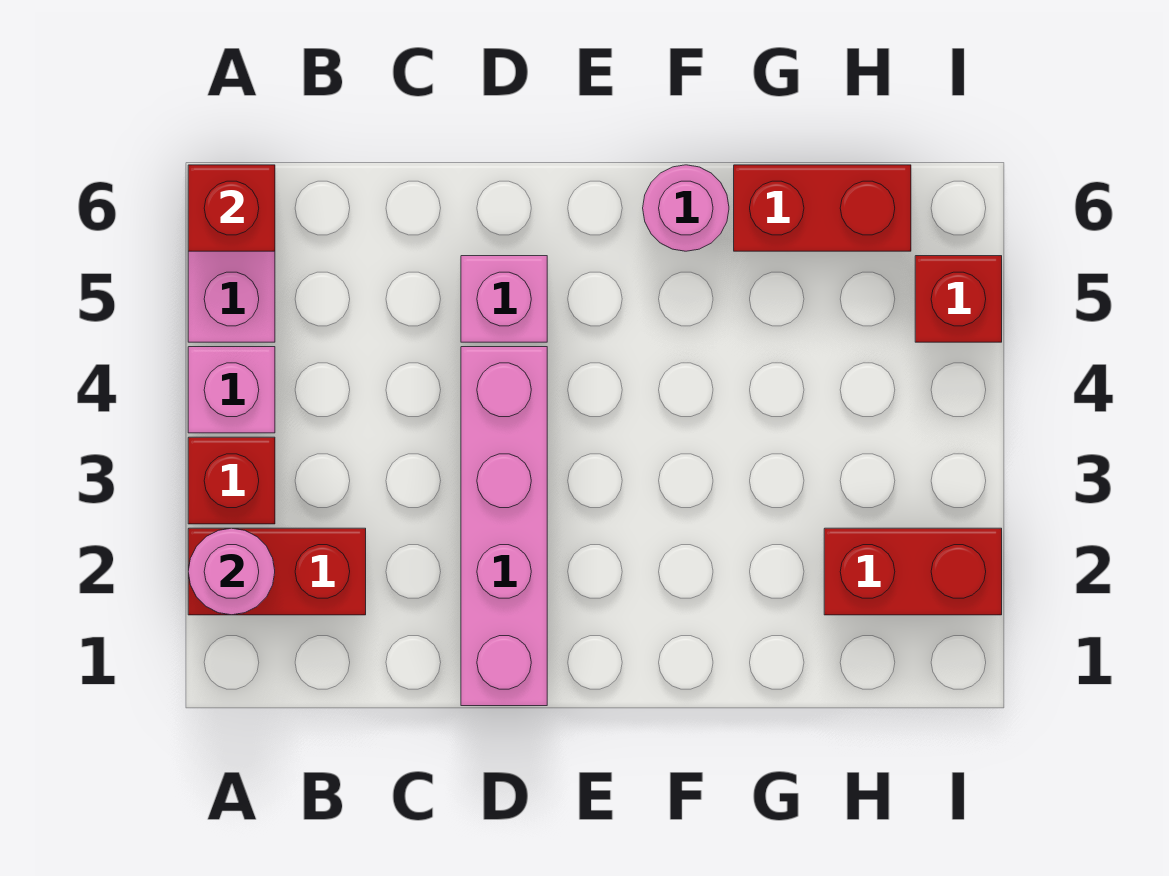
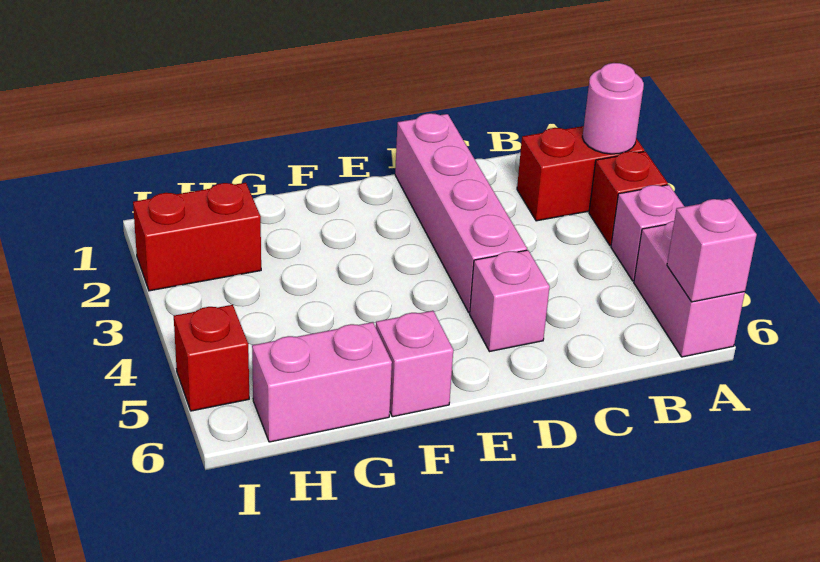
red brick A6 level 2 -> pink brick A6 level 2
pink round brick F6 level 1 -> pink brick F6 level 1
red brick G6:H6 level 1 -> pink brick G6:H6 level 1

